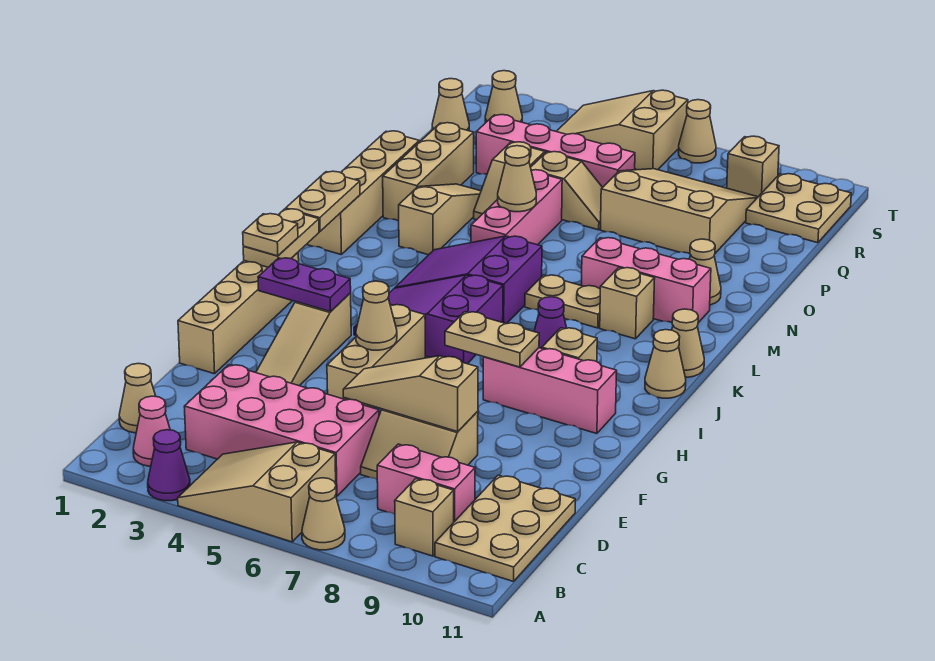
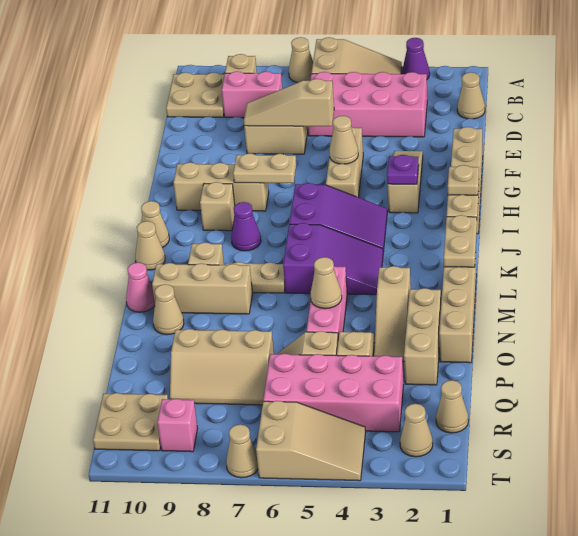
pink cone B2 level 1 -> pink cone M11 level 1
tan plate B10:D11 level 1 -> tan plate B10:C11 level 1
tan slope E6:E8 level 2 top 8 -> tan slope E6:E8 level 2 top 6
purple plate H2:H3 level 2 -> purple plate H3 level 2
pink brick H8:H10 level 1 -> tan brick H8:H10 level 1
pink brick M8:M10 level 1 -> tan brick M8:M10 level 1
tan slope P7:R9 level 1 top P -> tan slope P7:Q9 level 1 top P
pink brick Q3:Q6 level 1 -> pink brick Q3:R6 level 1
tan brick S9 level 1 -> pink brick S9 level 1

